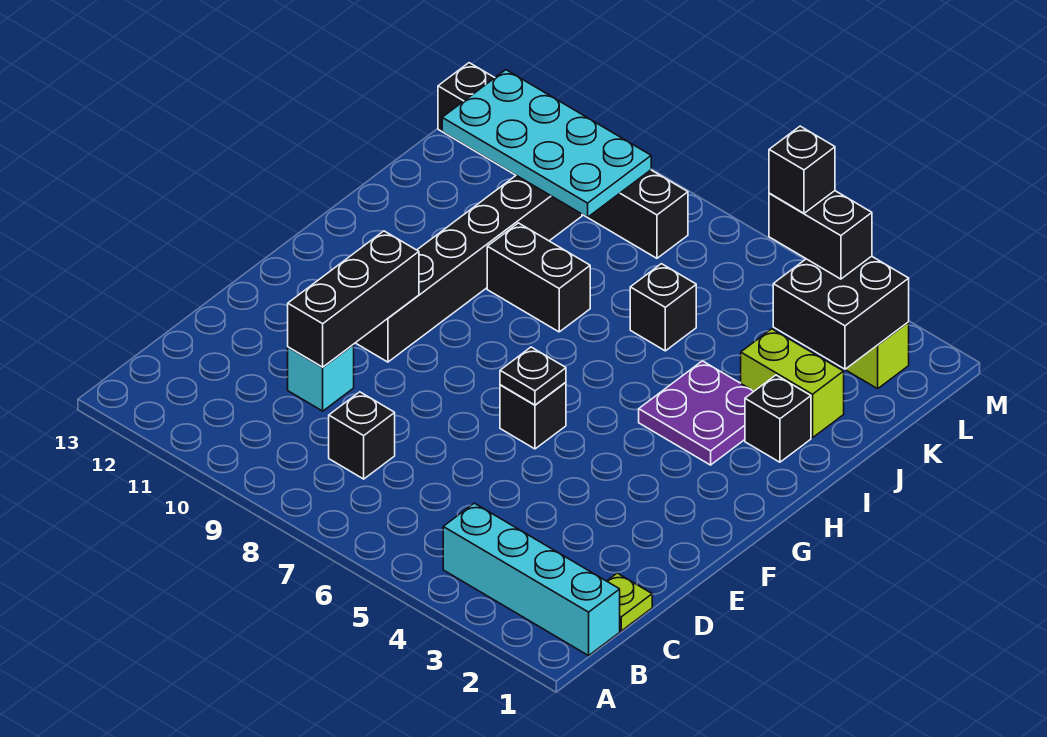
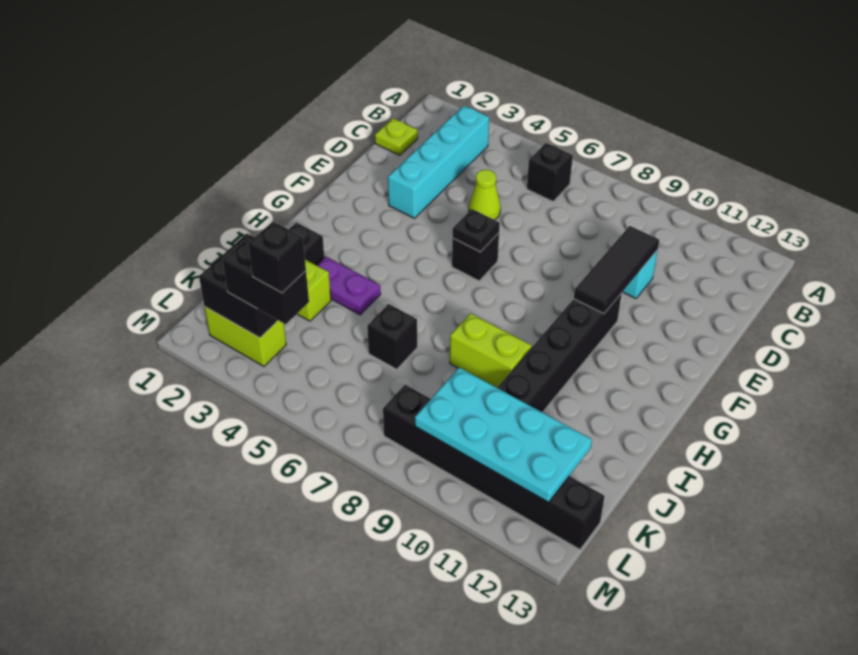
cyan brick B1:B4 level 1 -> cyan brick B3:E3 level 1
black brick C8 level 1 -> black brick B6 level 1
none -> lime cone D5 level 1
black brick D10:F10 level 2 -> black tile D10:F10 level 2
purple plate H3:I4 level 1 -> purple plate I3:I4 level 1
black brick I8:I9 level 1 -> lime brick I8:I9 level 1

